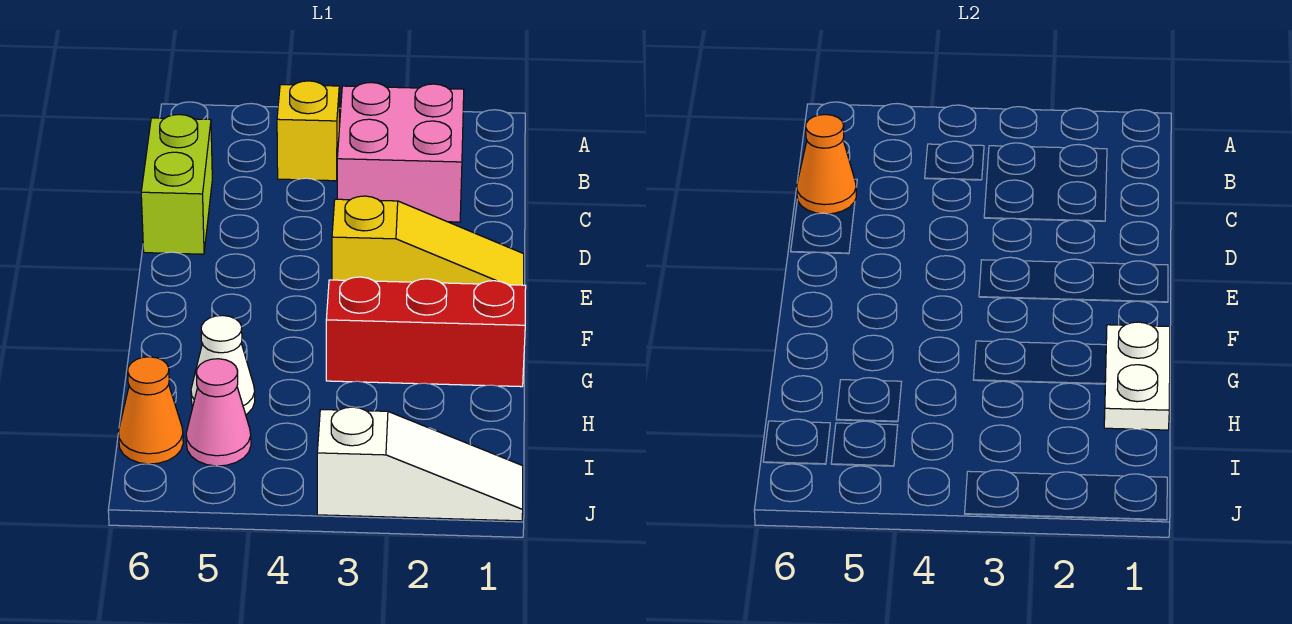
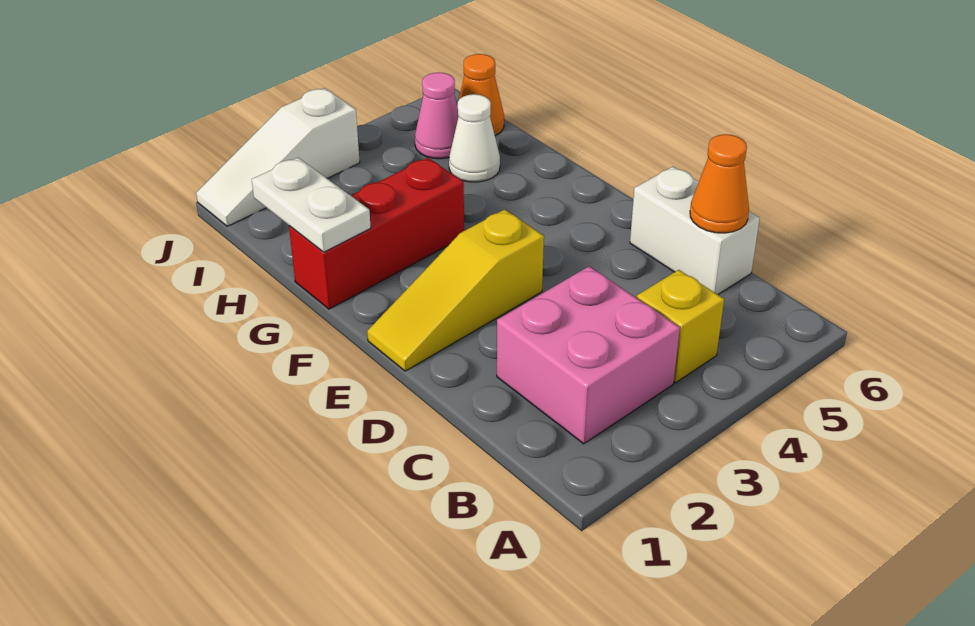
lime brick C6:D6 level 1 -> white brick C6:D6 level 1

